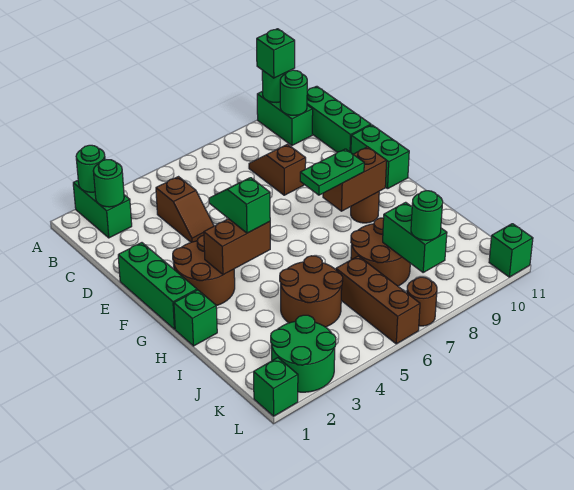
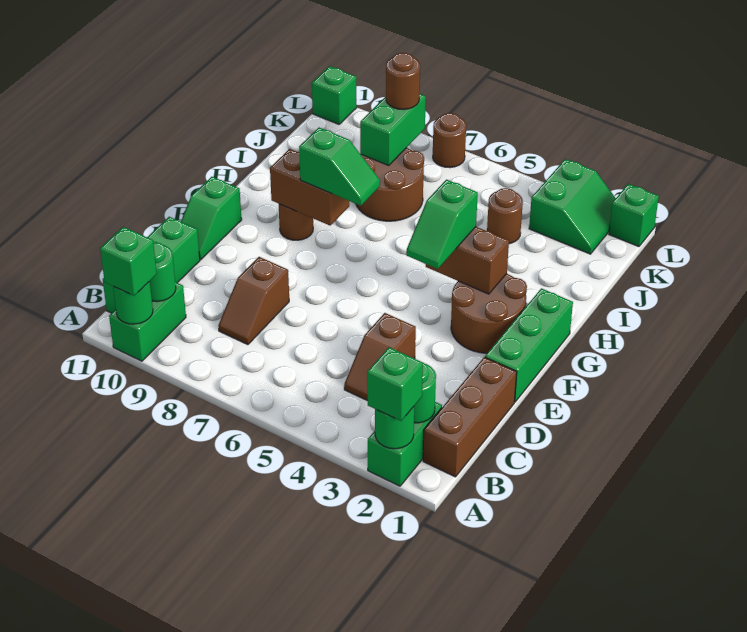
brown slope C4:D4 level 1 top C -> brown slope C4:D4 level 1 top D
green brick E11:F11 level 1 -> green slope E11:F11 level 1 top F
green plate G7:G8 level 3 -> green slope G7:G8 level 3 top 8
green brick H1 level 1 -> green brick A2 level 3
brown round brick I4:J5 level 1 -> brown round brick J4 level 1
brown brick J6:L6 level 1 -> brown brick B1:D1 level 1
green round brick K2:L3 level 1 -> green slope K2:L3 level 1 top 3
green round brick K8 level 3 -> brown round brick K8 level 3

